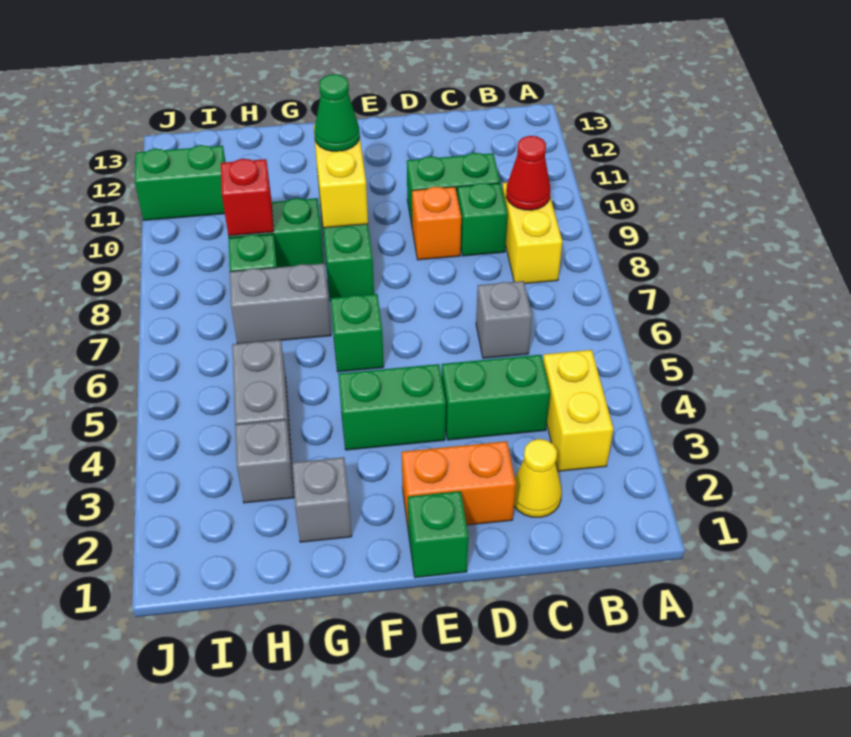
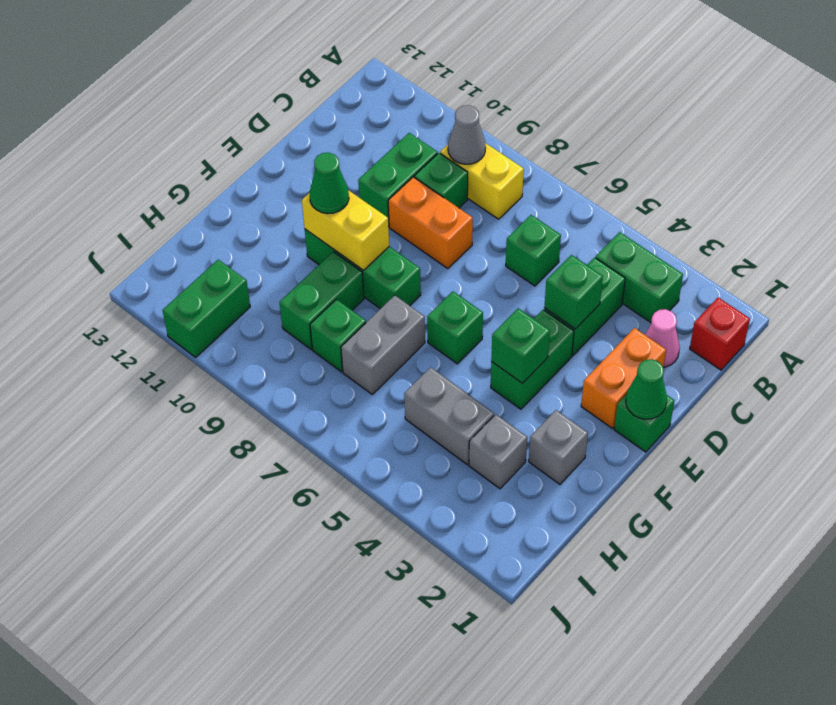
yellow brick B3:B4 level 1 -> green brick B3:B4 level 1
red cone B9 level 2 -> grey cone B9 level 2
yellow cone C2 level 1 -> pink cone C2 level 1
grey brick C6 level 1 -> green brick C6 level 1
none -> green brick D4 level 2
orange brick D9 level 1 -> orange brick D8:D9 level 1
none -> green cone E1 level 2
none -> green brick F4 level 2
red brick H9 level 2 -> red brick B1 level 1

